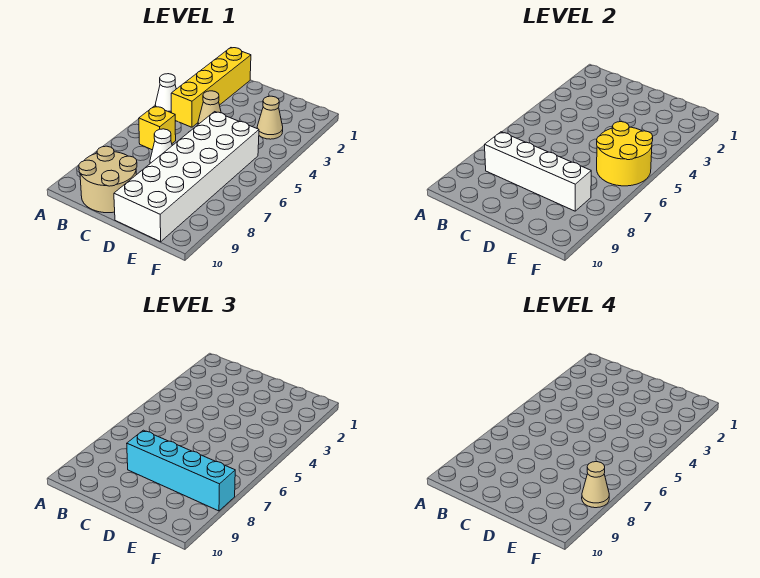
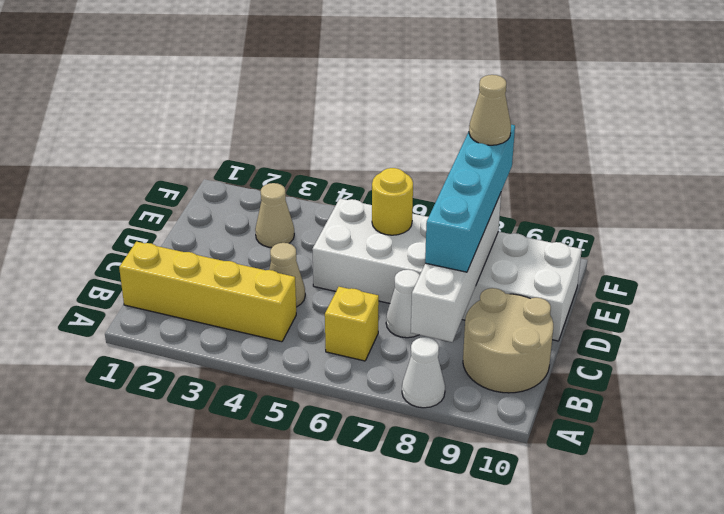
white cone A4 level 1 -> white cone A8 level 1
yellow round brick E5:F6 level 2 -> yellow round brick E6 level 2

